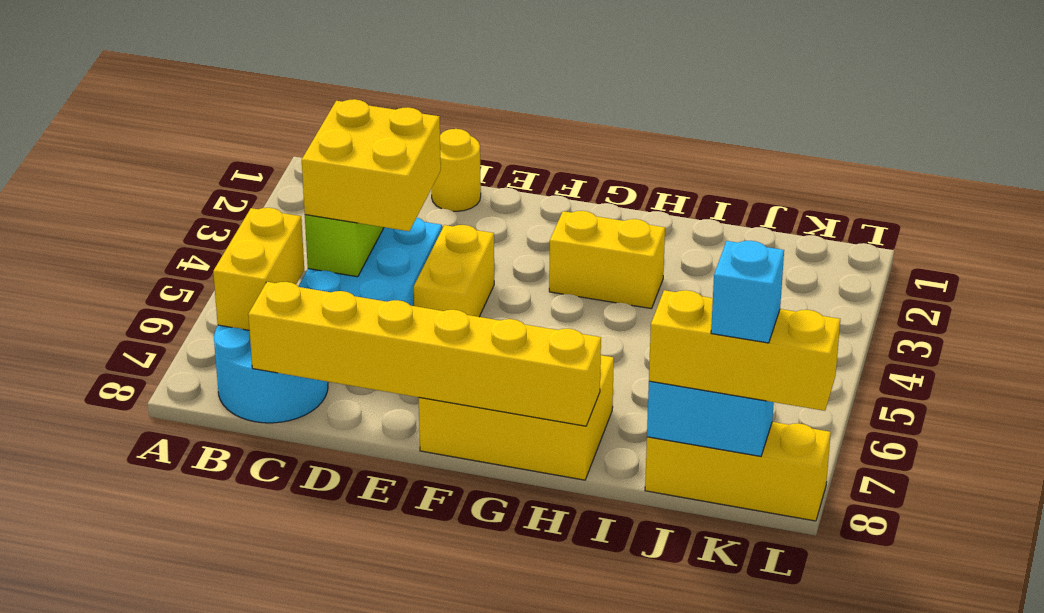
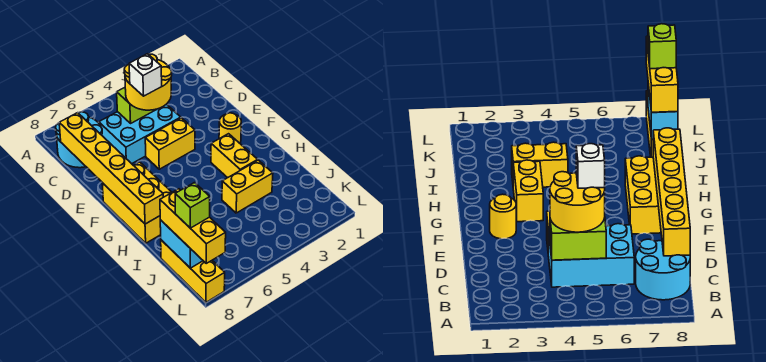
yellow brick B6:B7 level 2 -> yellow brick I3:I4 level 1
yellow brick C4:D5 level 3 -> yellow round brick C4:D5 level 3
yellow round brick D1 level 1 -> yellow round brick F2 level 1
none -> white brick D5 level 4
cyan brick K8 level 4 -> lime brick K8 level 4

